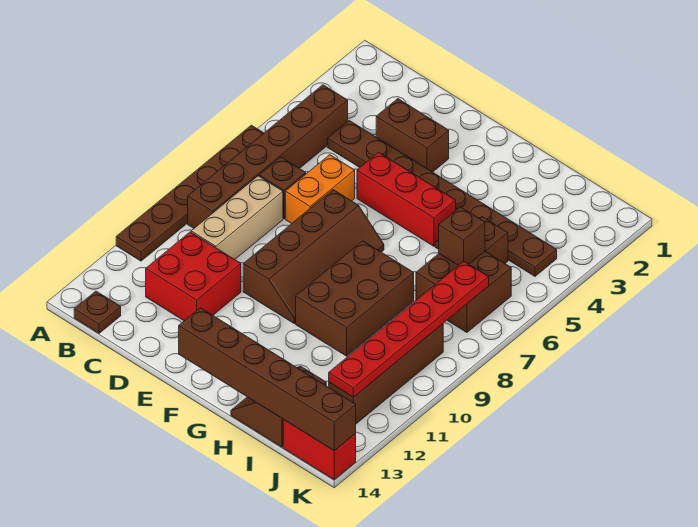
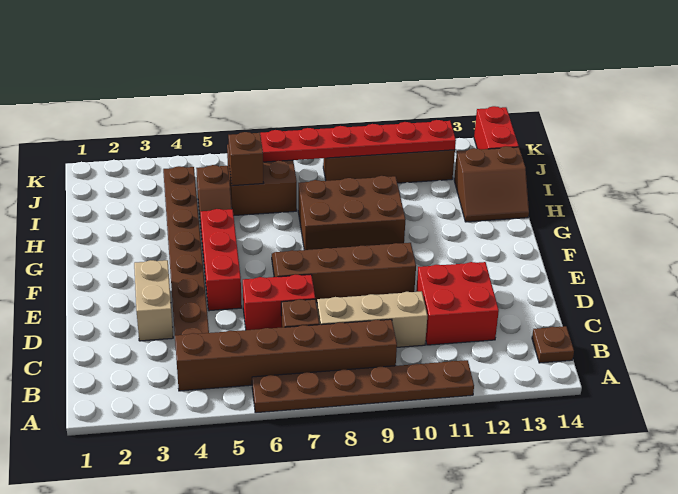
brown brick D3:E3 level 1 -> tan brick D3:E3 level 1
orange brick D6:D7 level 1 -> red brick D6:D7 level 1
brown brick F14:K14 level 2 -> none

